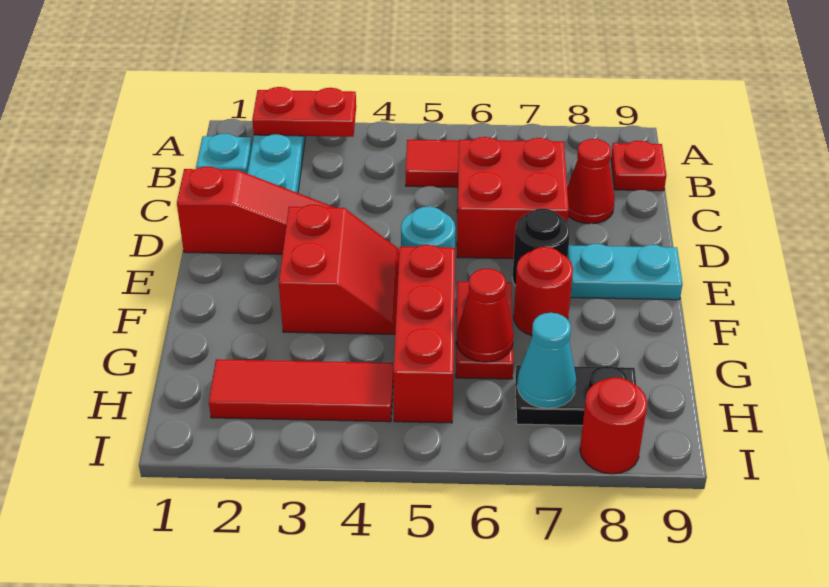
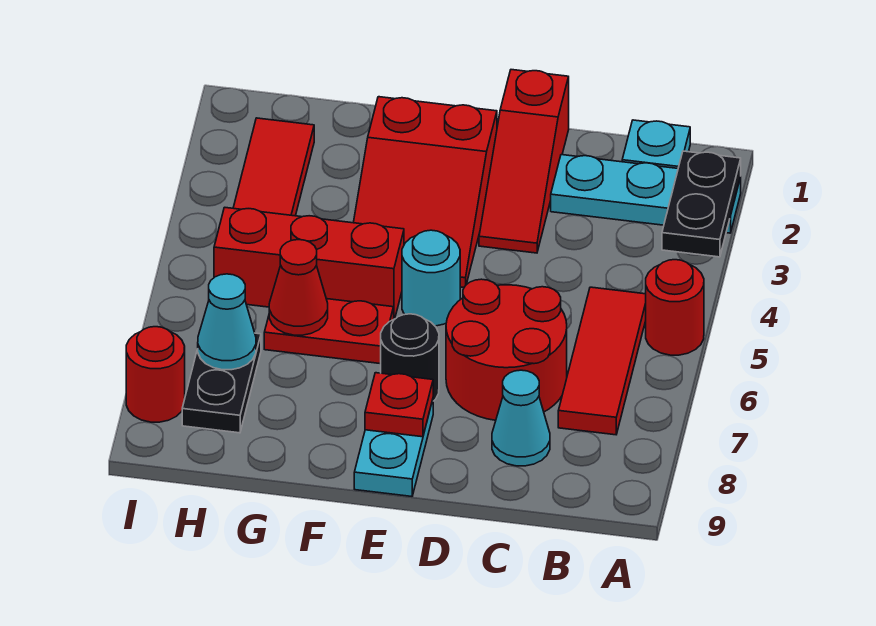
red plate A2:A3 level 2 -> black plate A2:A3 level 2
red plate B9 level 1 -> red plate E8 level 2
red brick C6:D7 level 1 -> red round brick C6:D7 level 1
red cone C8 level 1 -> cyan cone C8 level 1
red slope E3:F4 level 1 top 3 -> red slope E2:F4 level 1 top 2
red round brick F7 level 1 -> red round brick A5 level 1

